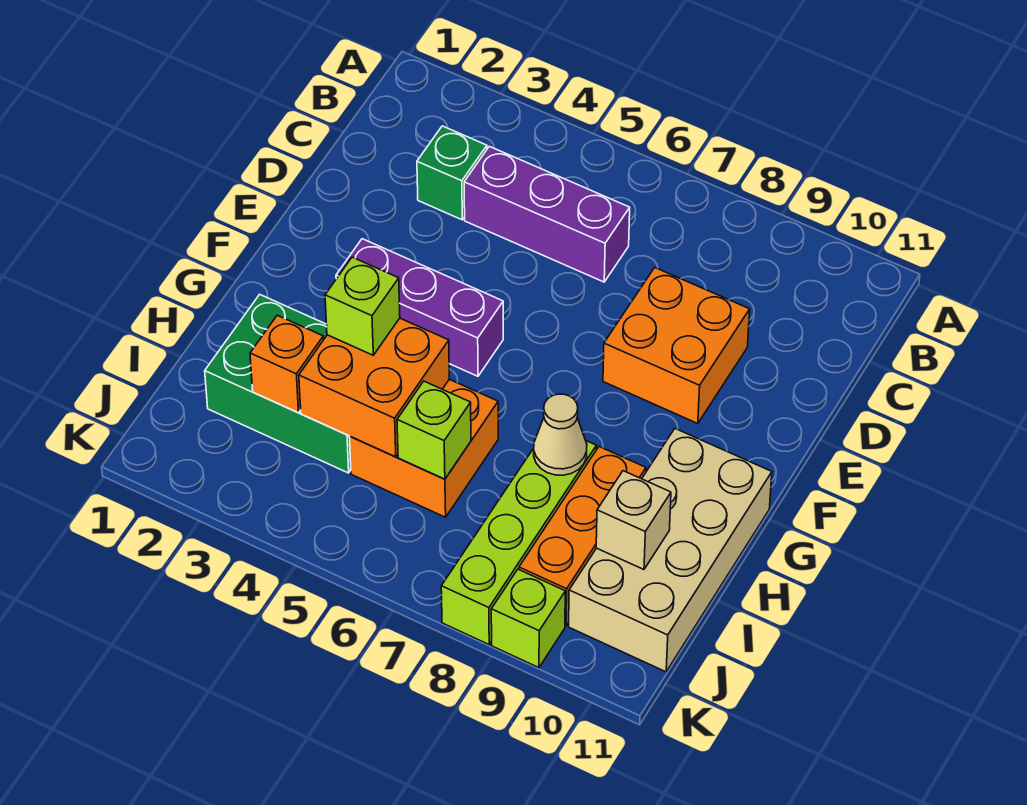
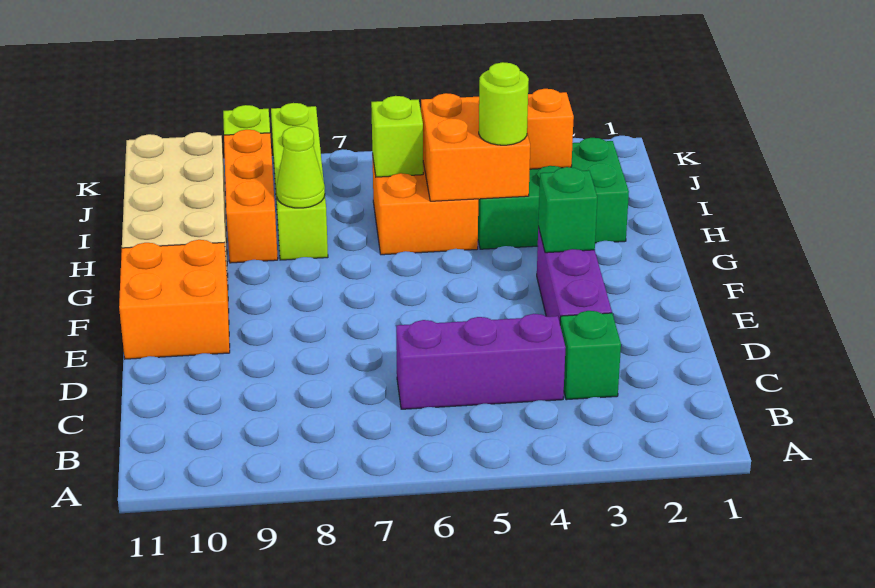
orange brick D8:E9 level 1 -> orange brick E10:F11 level 1
purple brick F3:F5 level 1 -> purple brick D3:F3 level 1
none -> green brick F3 level 2
lime brick H4 level 3 -> lime round brick H4 level 3
tan cone H8 level 2 -> lime cone H8 level 2
tan brick I10 level 2 -> none

